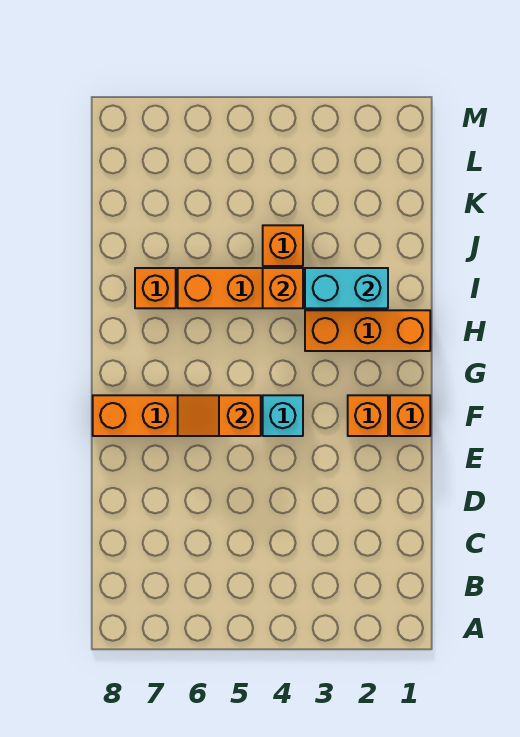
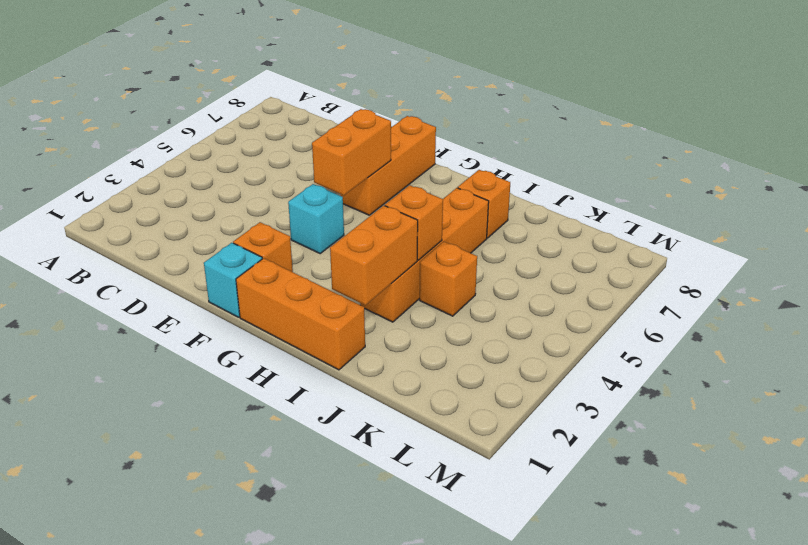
orange brick F1 level 1 -> cyan brick F1 level 1
orange slope F5:F6 level 2 top 5 -> orange brick F5:F6 level 2
orange brick H1:H3 level 1 -> orange brick G1:I1 level 1
cyan brick I2:I3 level 2 -> orange brick I2:I3 level 2

